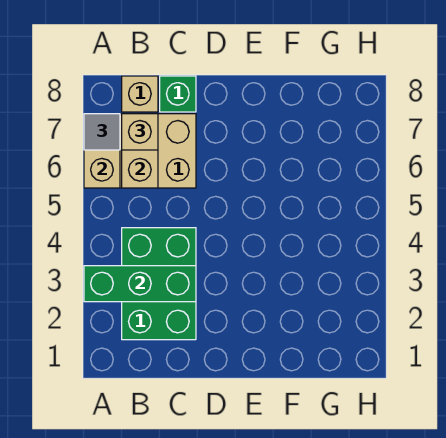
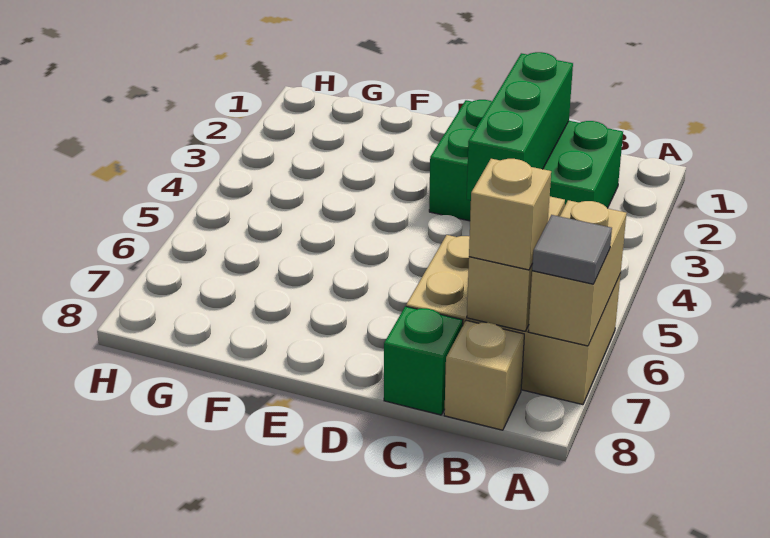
green brick A3:C3 level 2 -> green brick C2:C4 level 2
green brick B2:C4 level 1 -> green brick B2:D3 level 1

